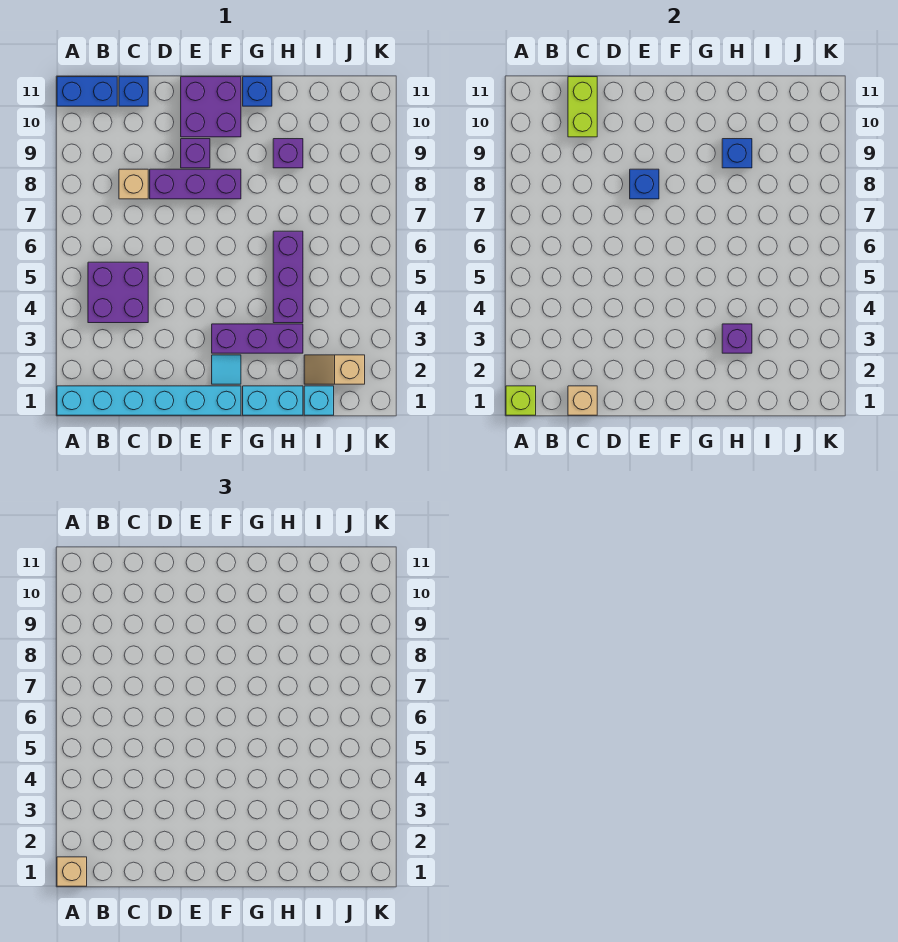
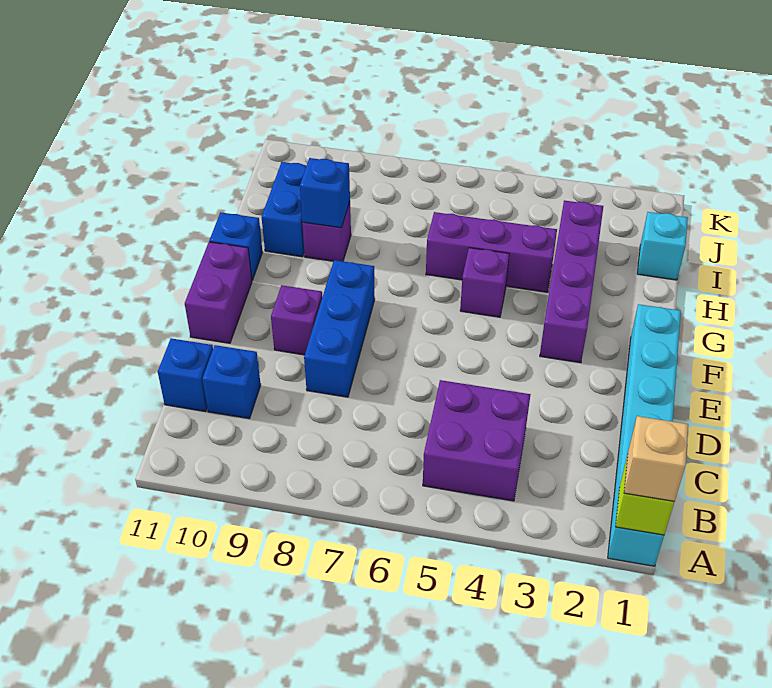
blue brick A11:B11 level 1 -> blue brick H10:I10 level 1
tan brick C1 level 2 -> none
tan brick C8 level 1 -> none
lime brick C10:C11 level 2 -> none
purple brick D8:F8 level 1 -> blue brick D8:F8 level 1
blue brick E8 level 2 -> blue brick C10 level 1
purple brick E10:F11 level 1 -> purple brick E11:F11 level 1
cyan tile F2 level 1 -> none
purple brick F3:H3 level 1 -> purple brick F3:I3 level 1
cyan brick G1:H1 level 1 -> none
purple brick H3 level 2 -> purple brick G5 level 1
tan slope I2:J2 level 1 top J -> none

